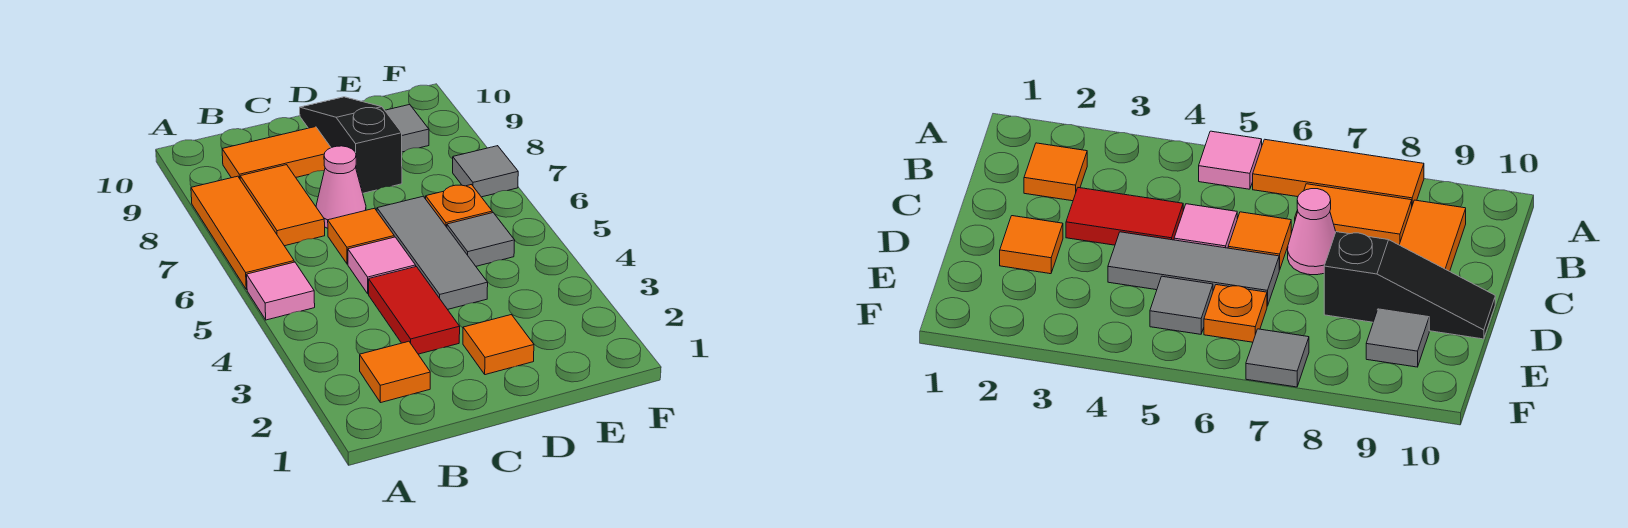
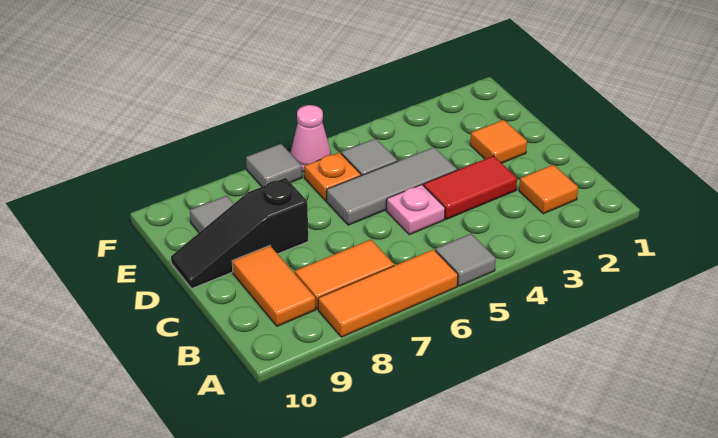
pink tile A5 level 1 -> grey tile A5 level 1
pink tile C5 level 1 -> pink plate C5 level 1
orange tile C6 level 1 -> none
pink cone C7 level 1 -> pink cone F6 level 1

